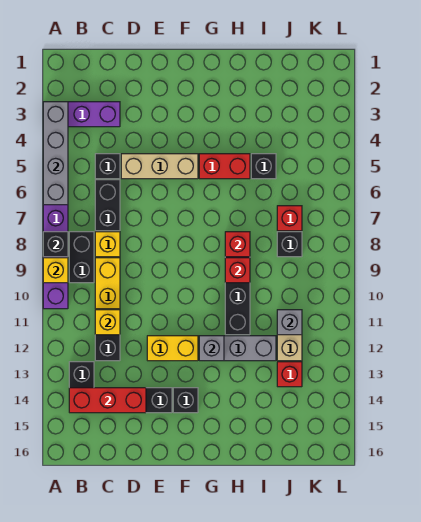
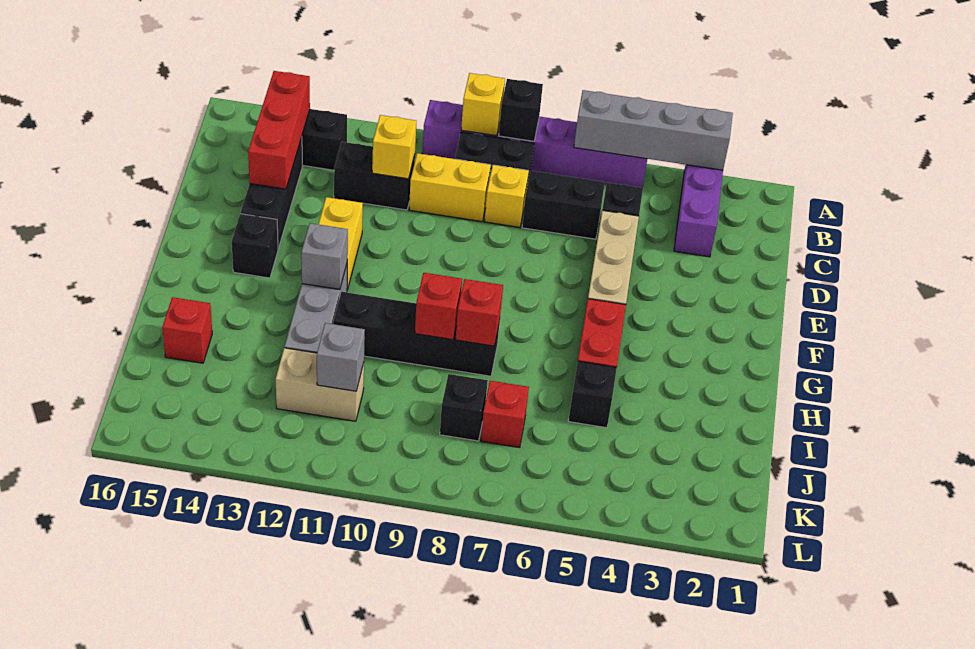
red brick J13 level 1 -> red brick I15 level 1

